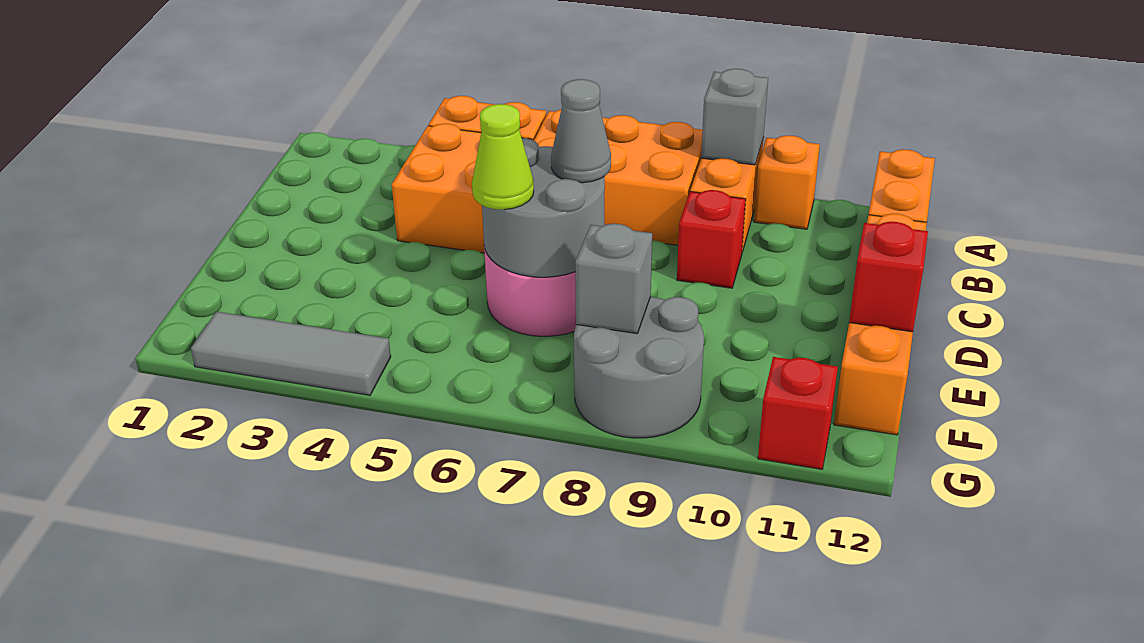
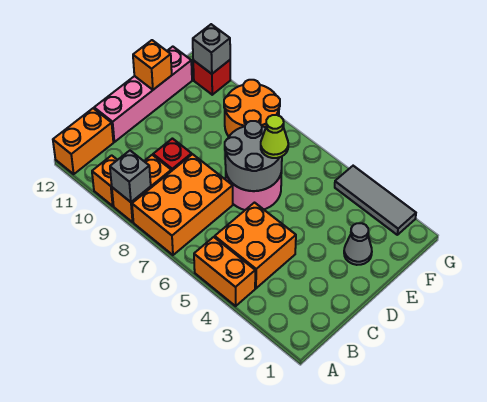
orange brick A6:B8 level 1 -> orange brick A7:C8 level 1
orange brick C12:F12 level 1 -> pink brick C12:F12 level 1
grey cone D7 level 3 -> grey cone E2 level 1
red brick E12 level 2 -> orange brick E12 level 2
grey round brick F8:G9 level 1 -> orange round brick F8:G9 level 1
grey brick F8 level 2 -> grey brick G11 level 2

